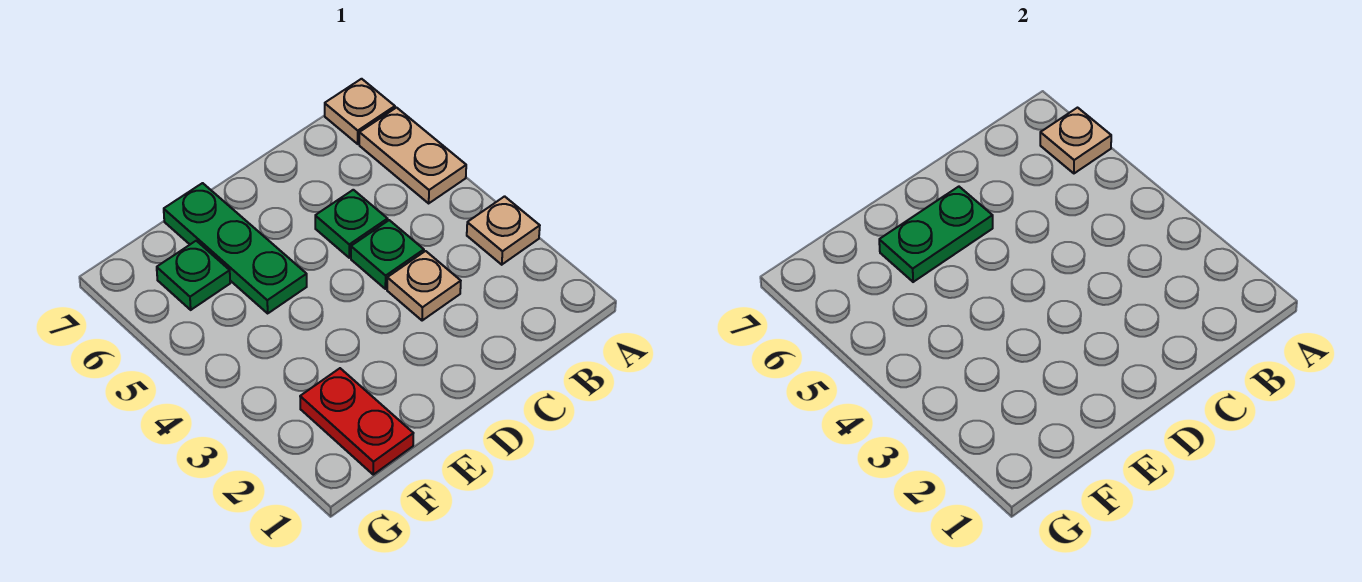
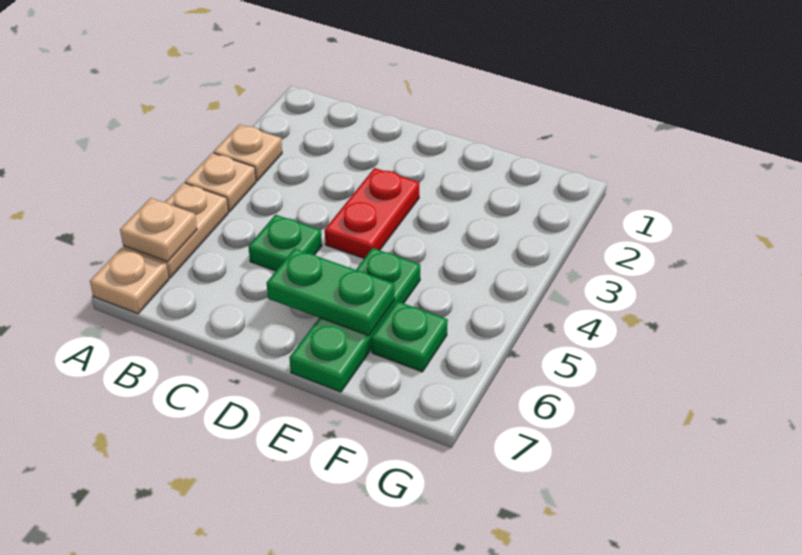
tan plate C3 level 1 -> tan plate A4 level 1
green plate C4 level 1 -> none
red plate F1:F2 level 1 -> red plate D3:D4 level 1

